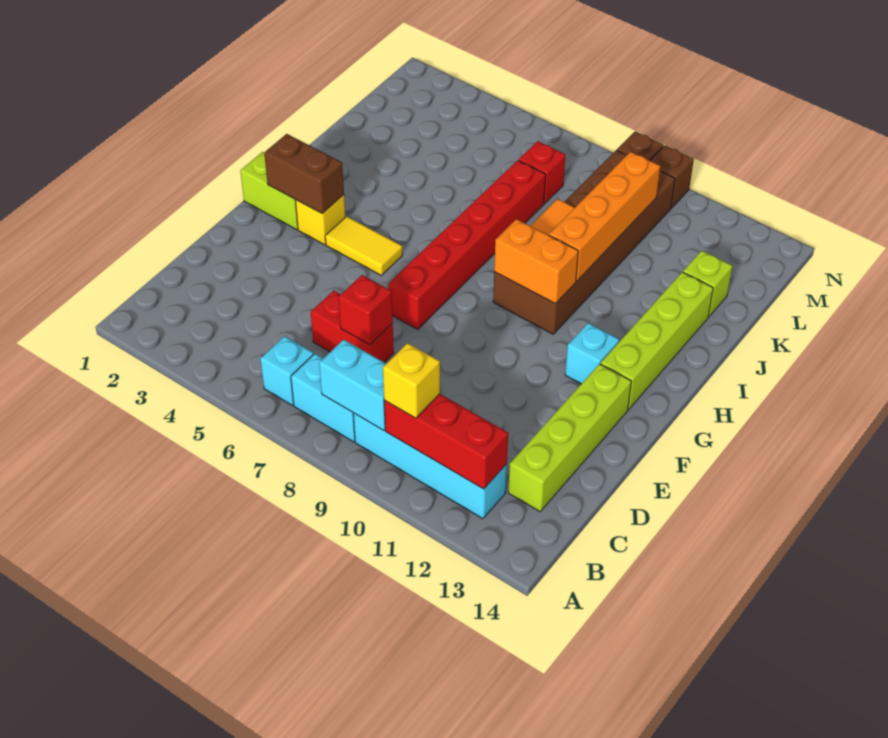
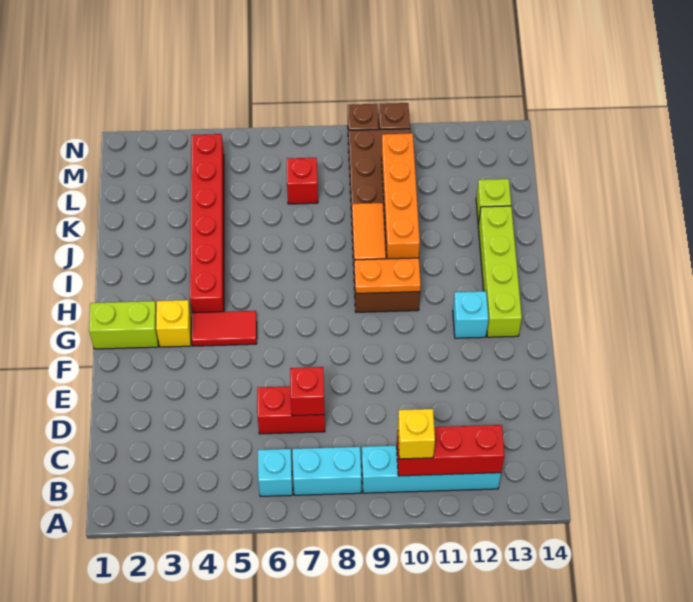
cyan brick B8:B9 level 2 -> none
lime brick C13:F13 level 1 -> none
red brick F7:K7 level 1 -> red brick H4:M4 level 1
brown brick G2:G3 level 2 -> none
yellow tile G4:G5 level 1 -> red tile G4:G5 level 1
orange brick H9:H10 level 2 -> orange plate H9:H10 level 2

